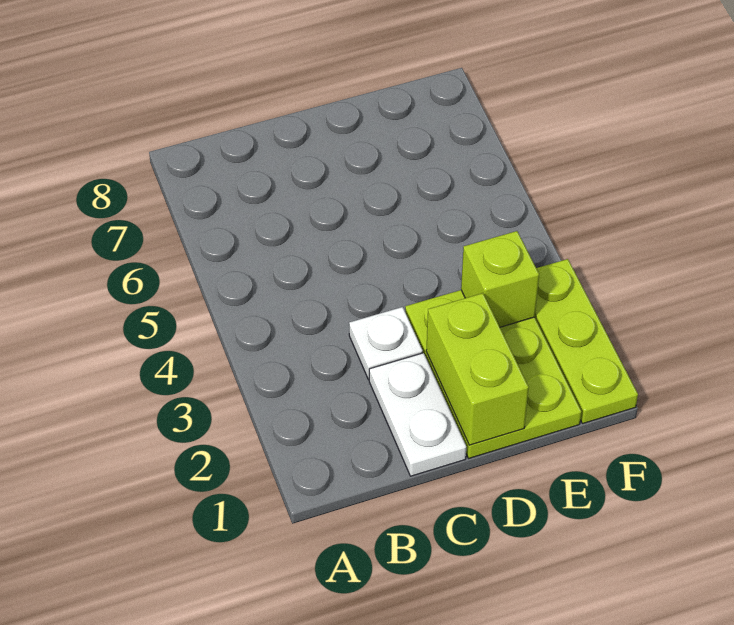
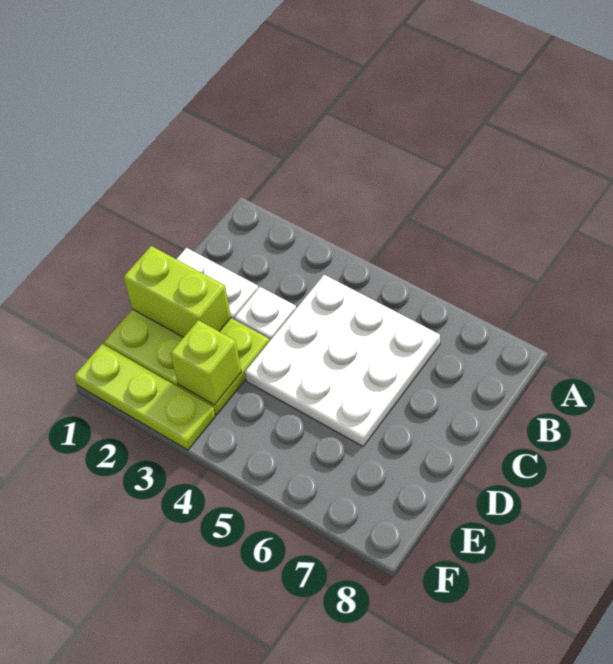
none -> white plate B4:D6 level 1

